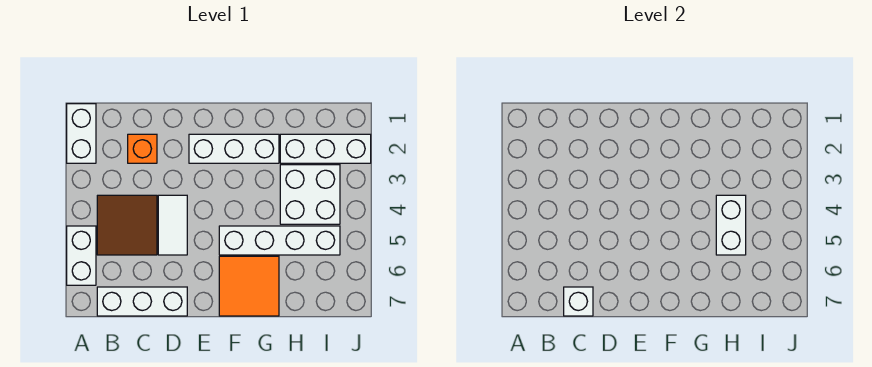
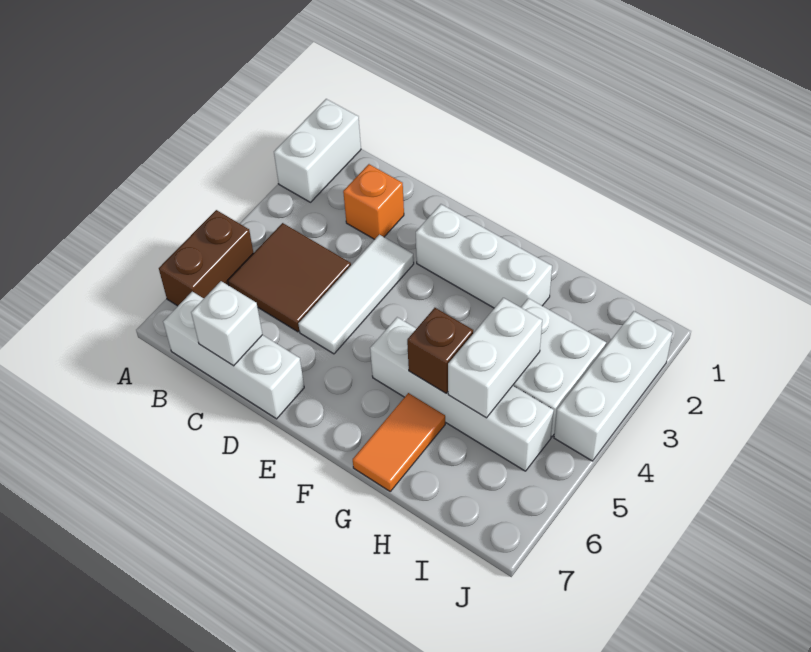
white brick A5:A6 level 1 -> brown brick A5:A6 level 1
white tile D4:D5 level 1 -> white tile D3:D5 level 1
orange tile F6:G7 level 1 -> orange tile G6:G7 level 1
none -> brown brick G5 level 2
white brick H2:J2 level 1 -> white brick J2:J4 level 1

